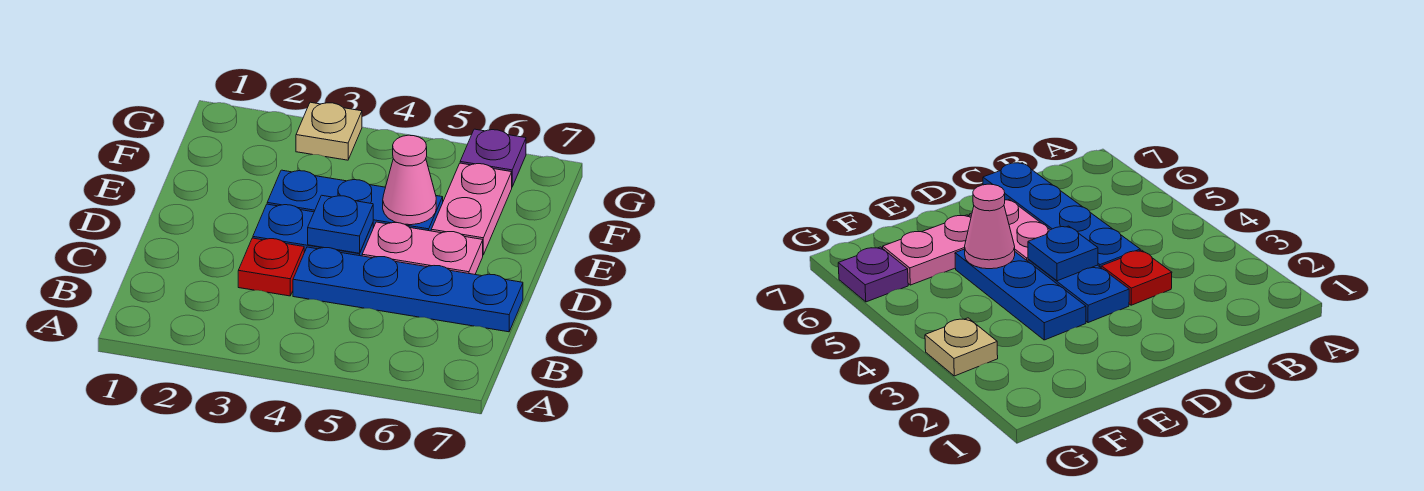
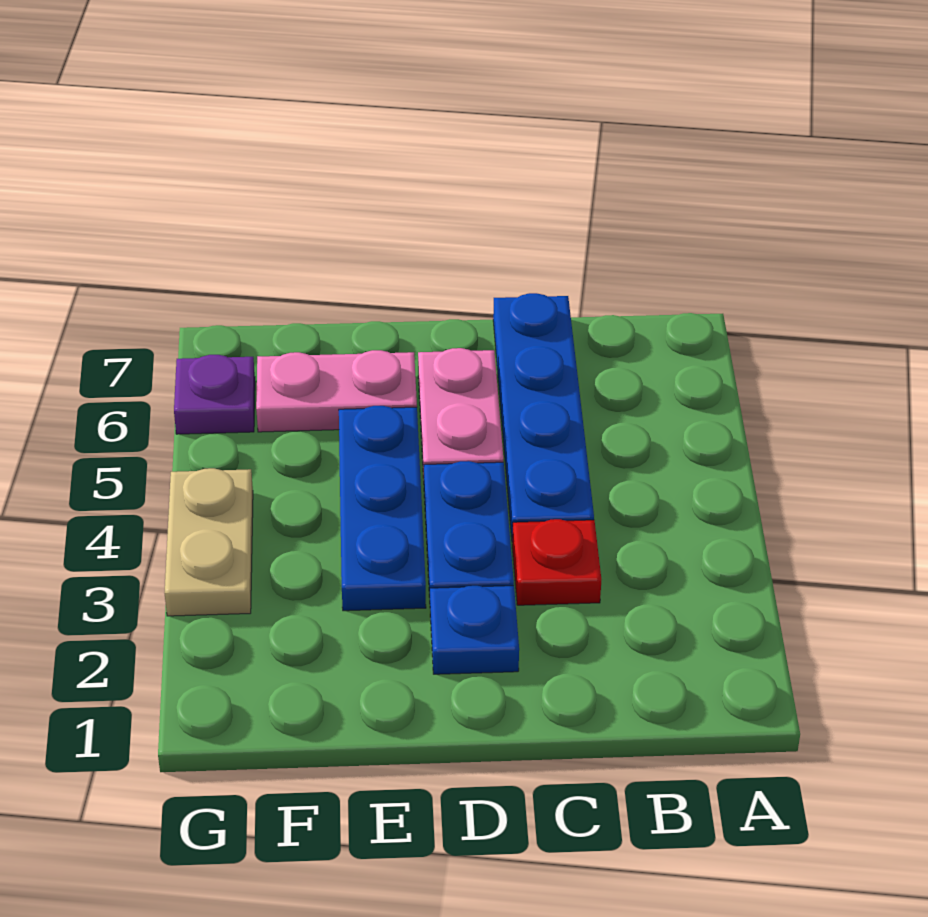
blue plate D4 level 2 -> blue plate D2 level 1
pink cone E5 level 2 -> none
tan plate G3 level 1 -> tan plate G3:G4 level 1

